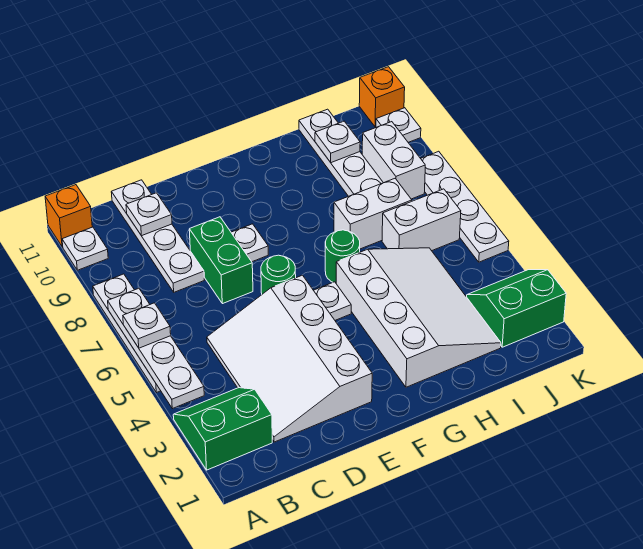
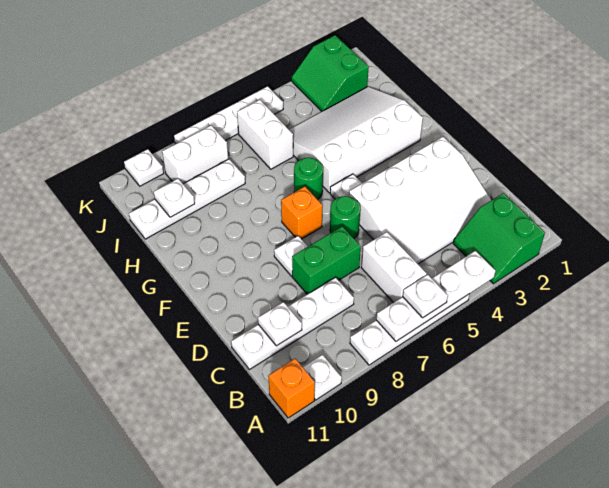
white brick H7:I7 level 1 -> white brick B6:C6 level 1
orange brick K11 level 1 -> orange brick F7 level 1

